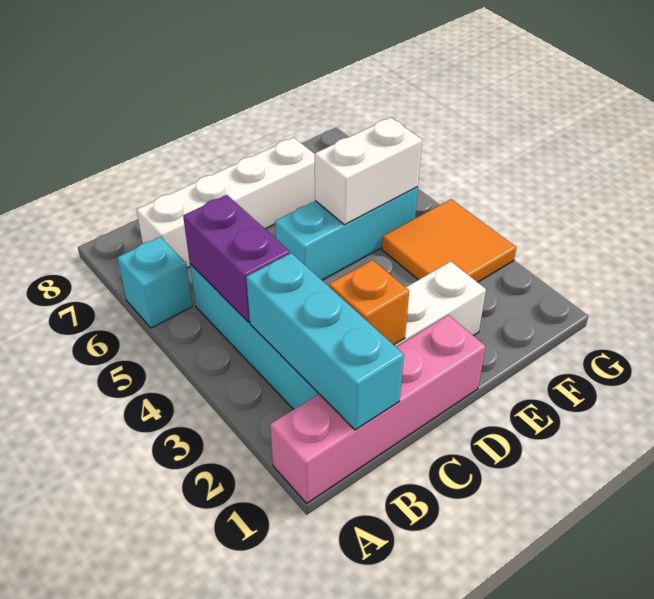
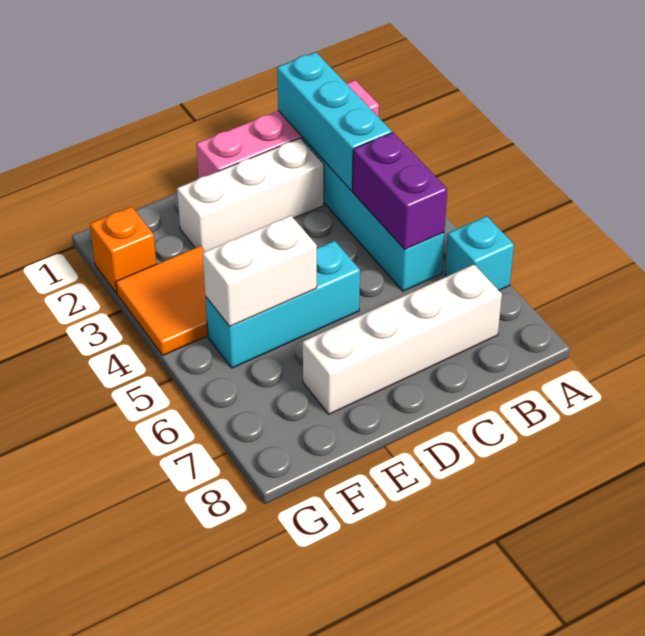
orange brick C2 level 2 -> orange brick G2 level 1

